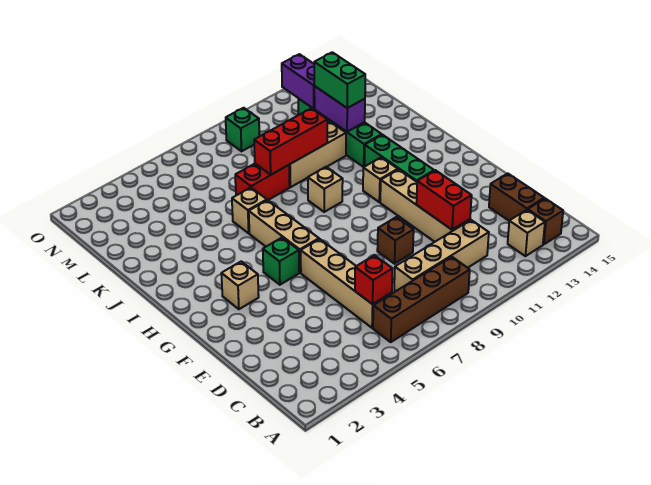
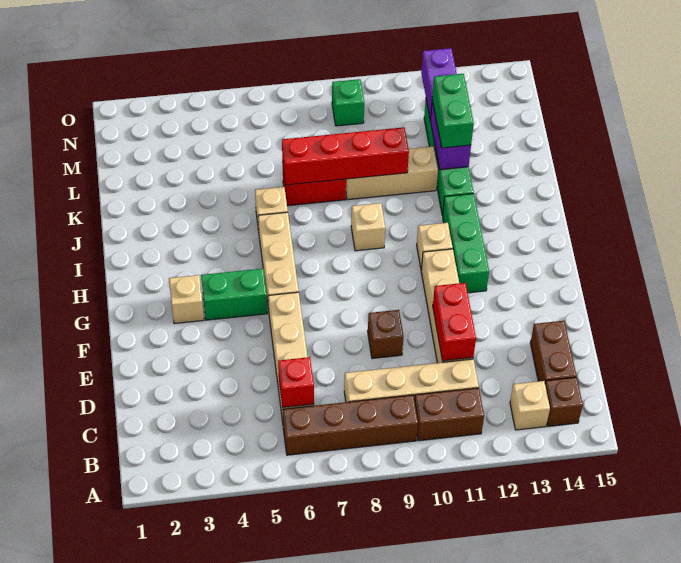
none -> brown brick B10:B11 level 1
green brick G5 level 1 -> green brick G4:G5 level 1
red brick K8:K10 level 2 -> red brick K7:K10 level 2

